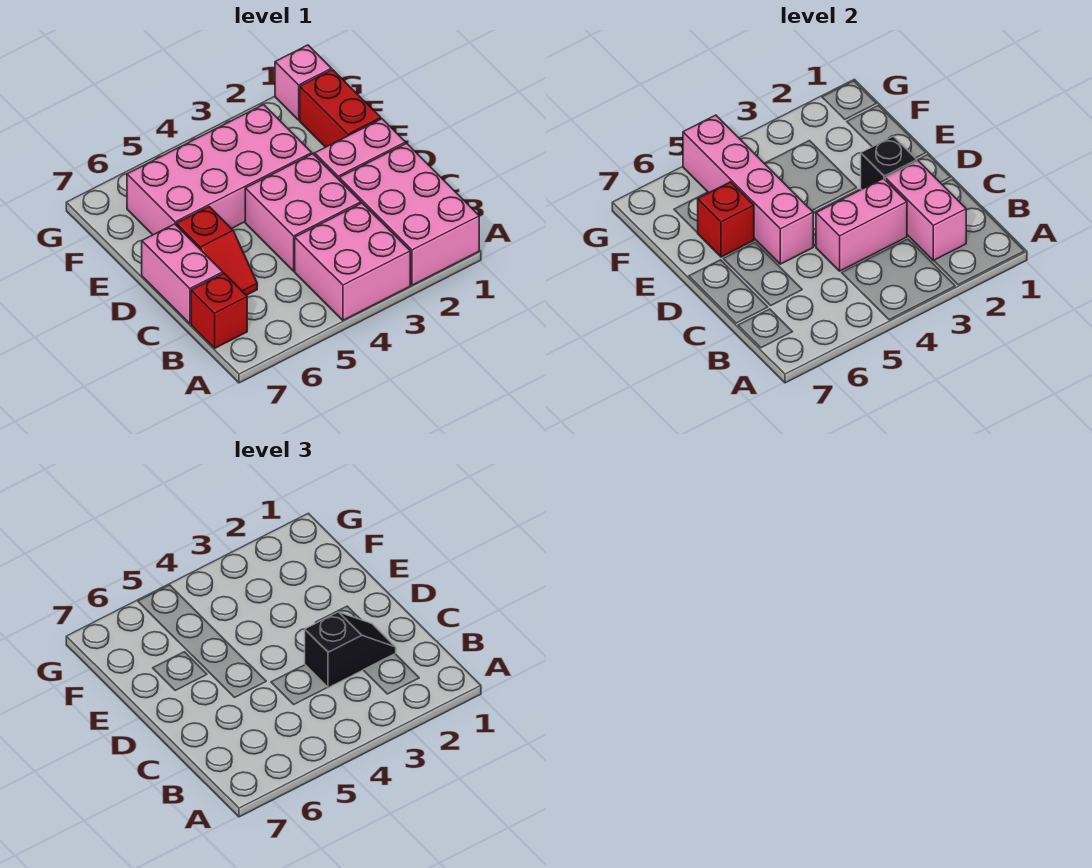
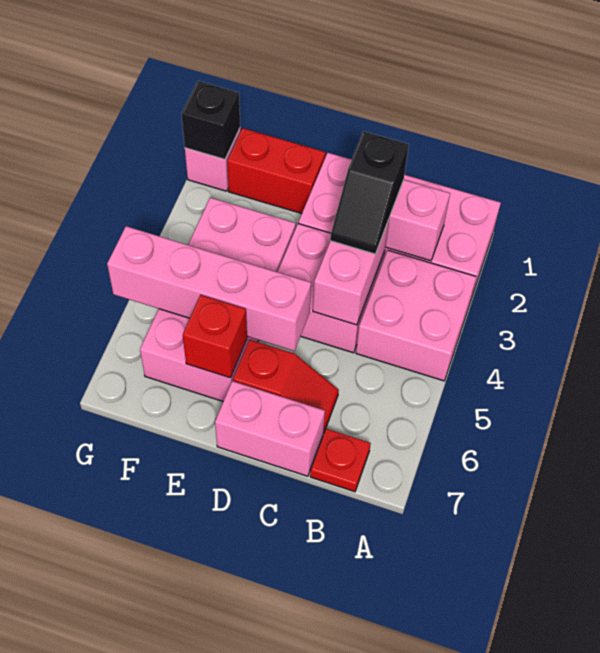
red brick B7 level 1 -> red plate B7 level 1
black slope C2:C3 level 3 top 3 -> black slope C2:C3 level 3 top 2
black brick D2 level 2 -> black brick G1 level 2

